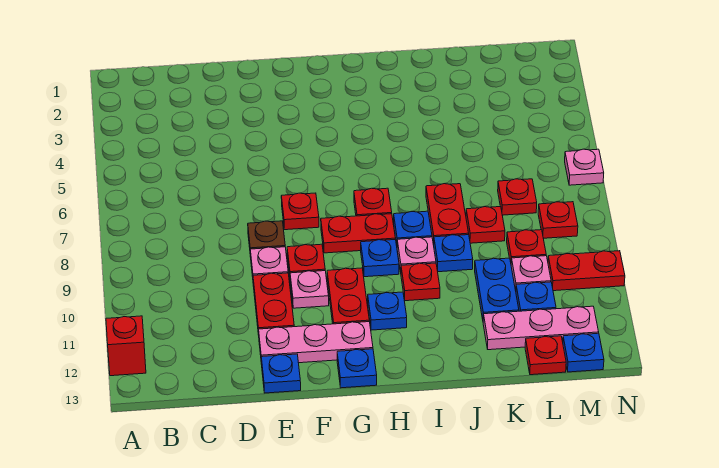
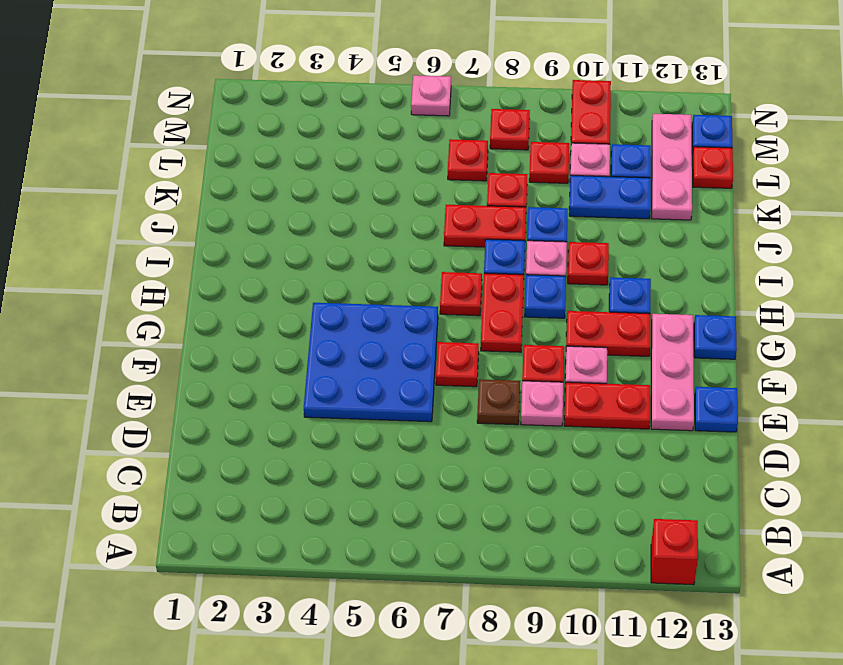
none -> blue plate E4:G6 level 1

